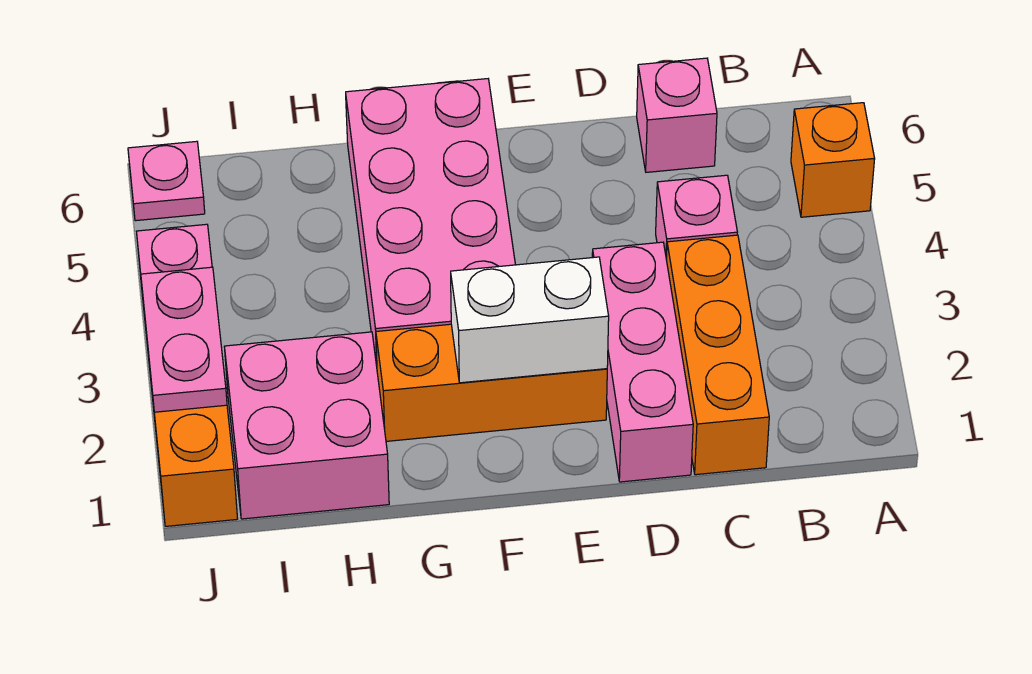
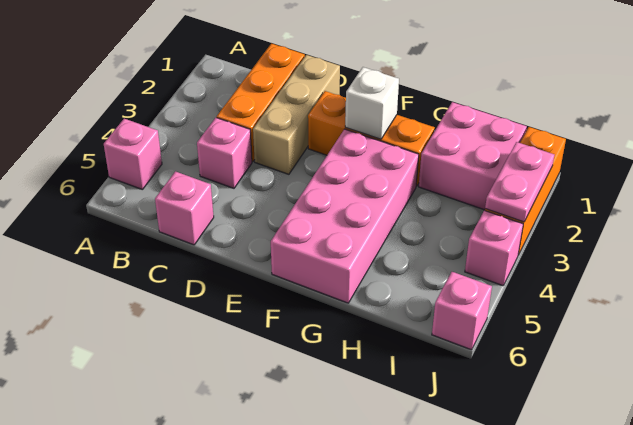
orange brick A5 level 1 -> pink brick A5 level 1
pink brick D1:D3 level 1 -> tan brick D1:D3 level 1
white brick E2:F2 level 2 -> white brick F2 level 2
pink plate J6 level 1 -> pink brick J6 level 1

